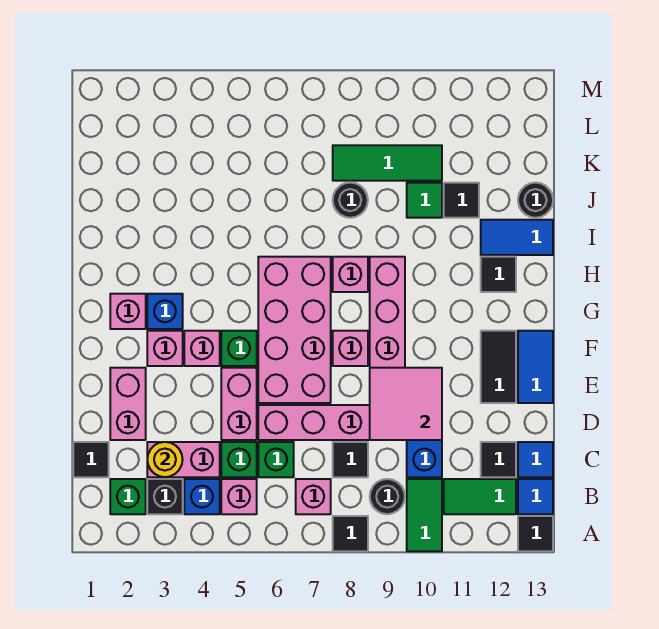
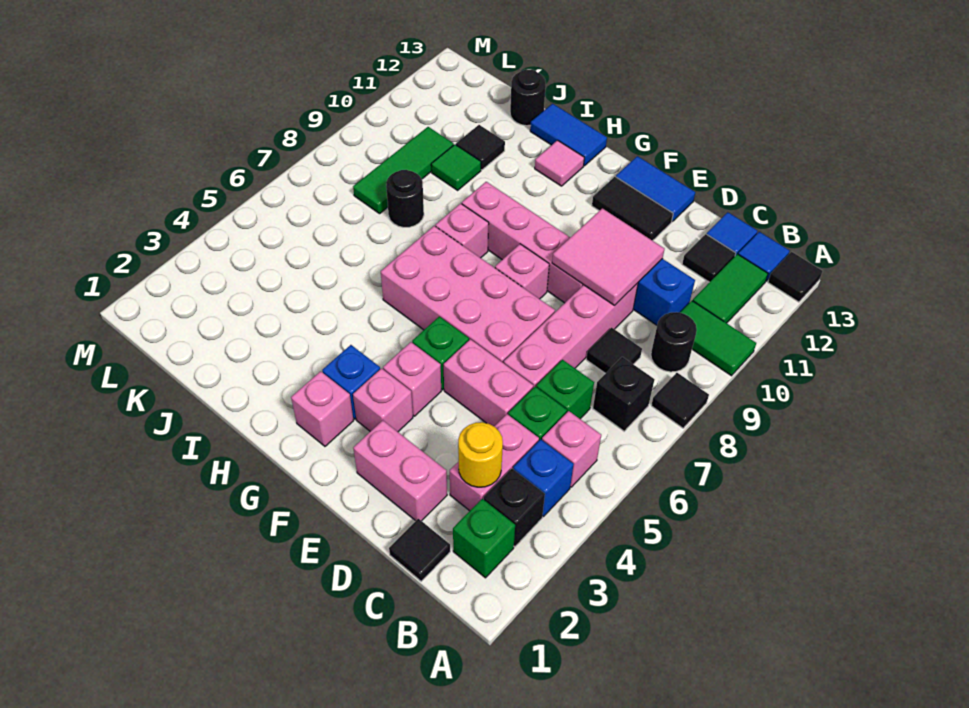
pink brick B7 level 1 -> black brick B7 level 1
black tile H12 level 1 -> pink tile H12 level 1
blue tile I12:I13 level 1 -> blue tile H13:I13 level 1

